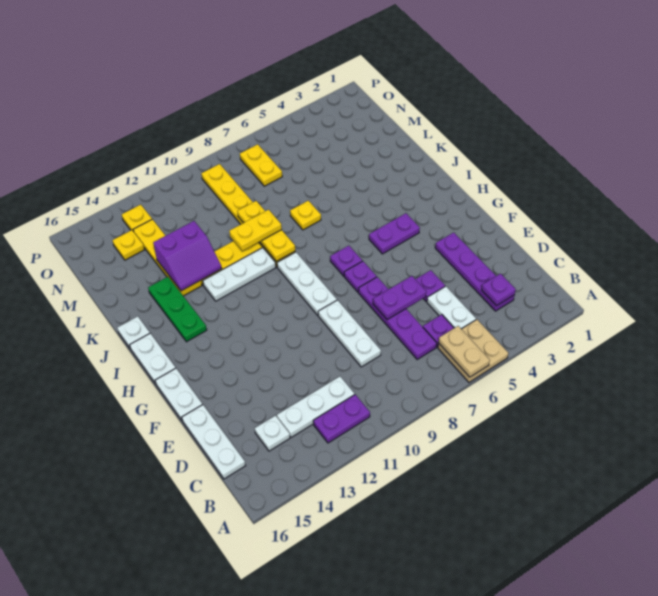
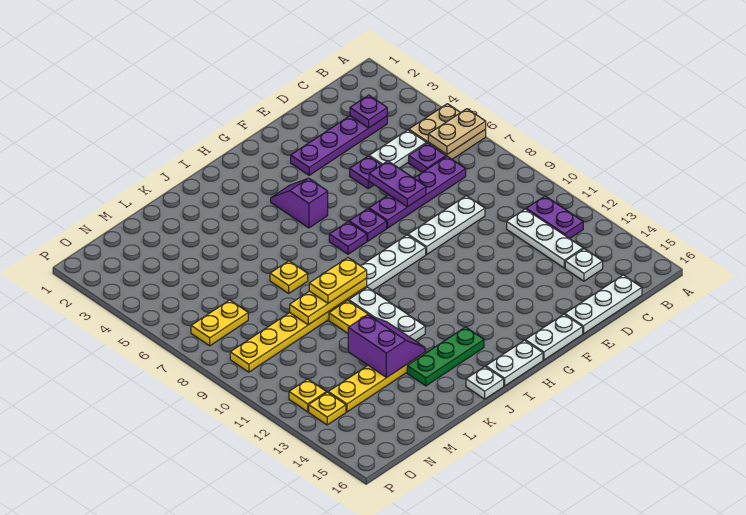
purple plate H4:H5 level 1 -> purple slope H4:H5 level 1 top 5
yellow plate K9:K10 level 3 -> yellow plate J9:K9 level 3
yellow plate N14 level 1 -> yellow plate O12 level 1

